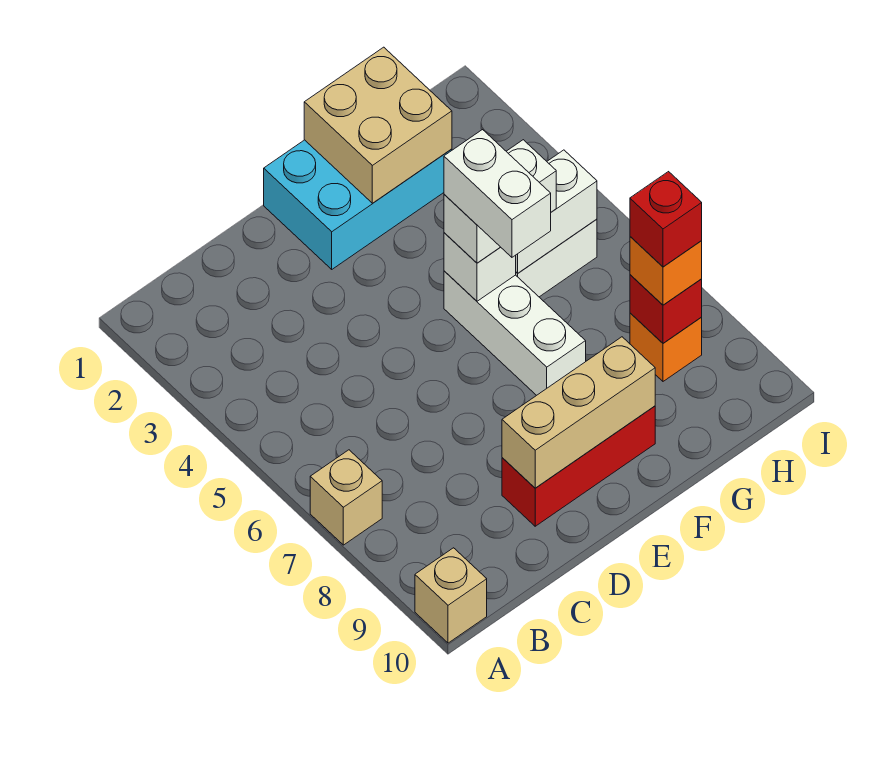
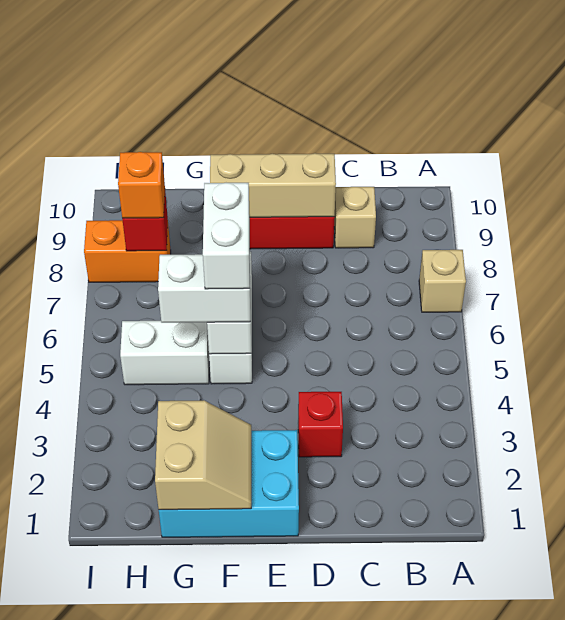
tan brick A10 level 1 -> tan brick C9 level 1
tan brick F1:G2 level 2 -> tan slope F1:G2 level 2 top G
white brick G5:H5 level 2 -> none
orange brick H8 level 1 -> orange brick H8:I8 level 1
red brick H8 level 4 -> red brick D3 level 1

